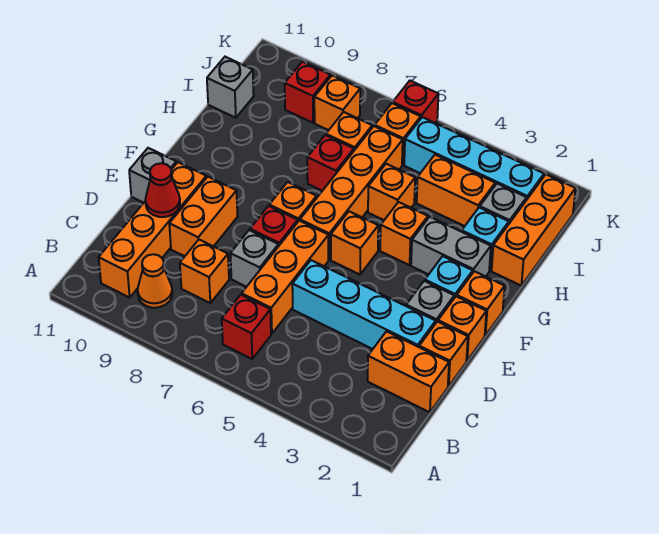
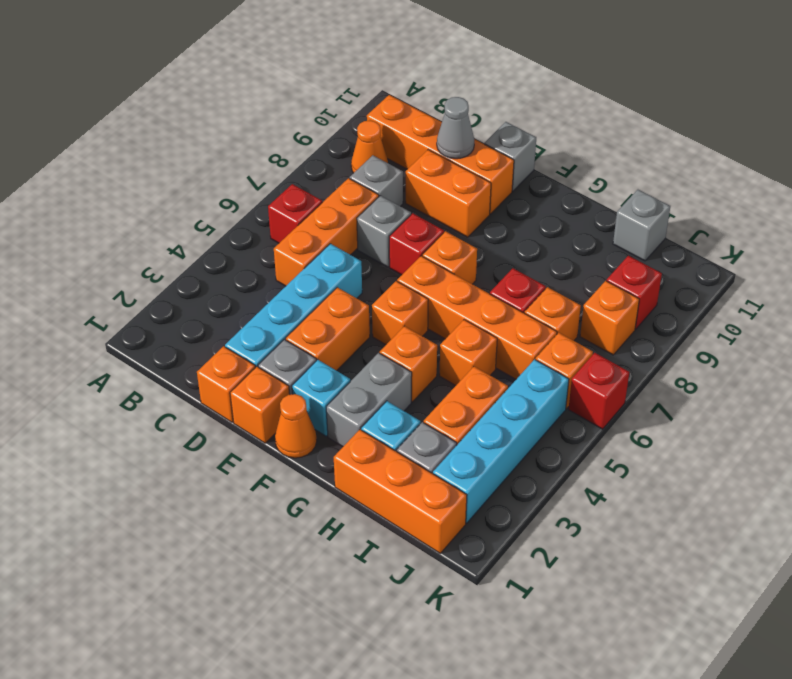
orange brick C1:C2 level 1 -> orange brick E3:E4 level 1
orange brick C6:E6 level 1 -> orange brick C5:C7 level 1
orange brick C8 level 1 -> grey brick C8 level 1
red cone D10 level 2 -> grey cone D10 level 2
orange brick F1 level 1 -> orange cone F1 level 1

